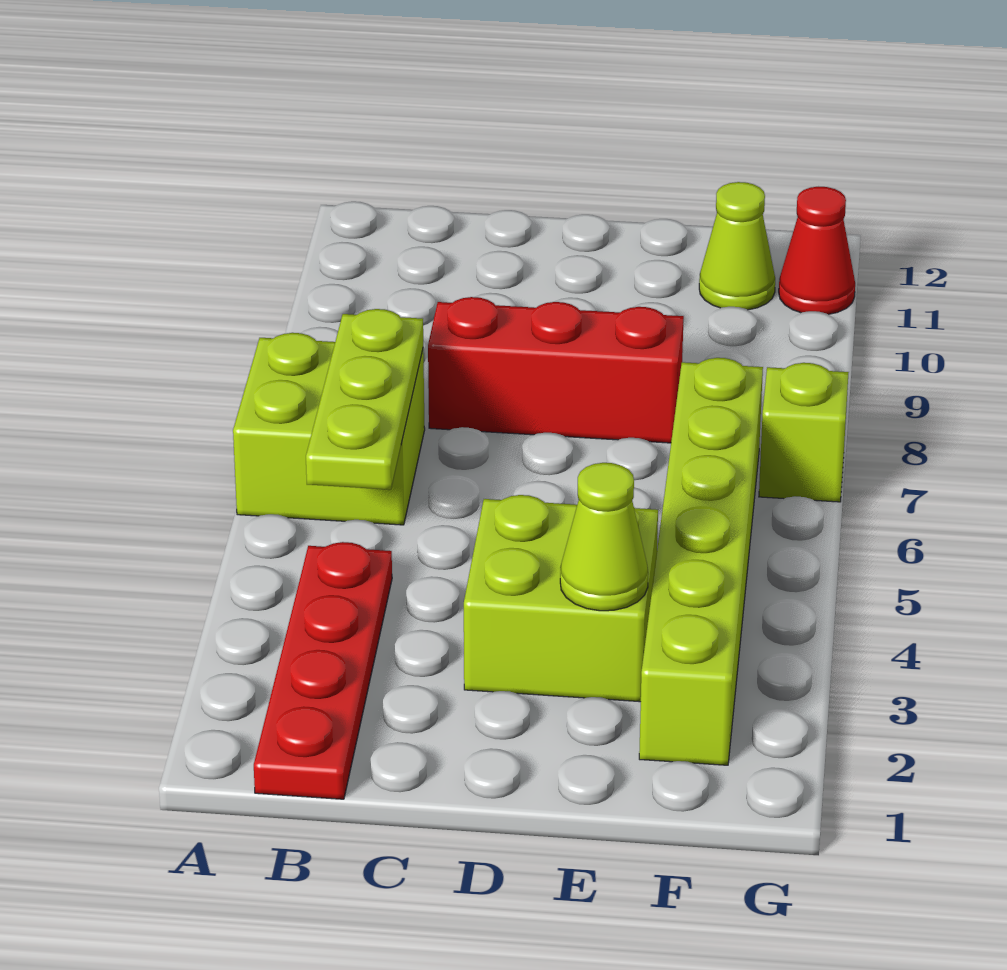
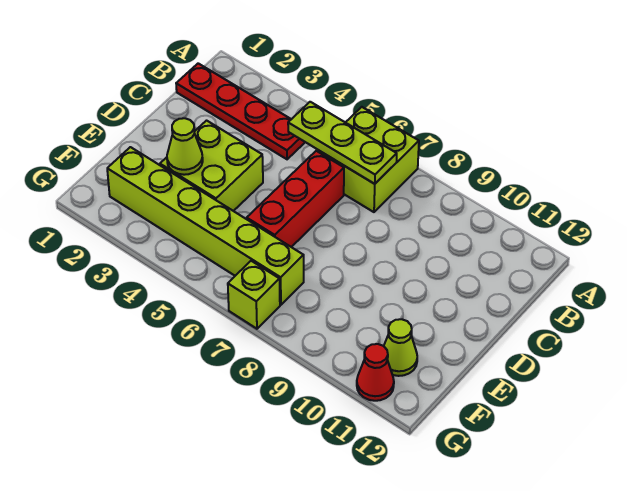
red brick C8:E8 level 1 -> red brick C6:E6 level 1

